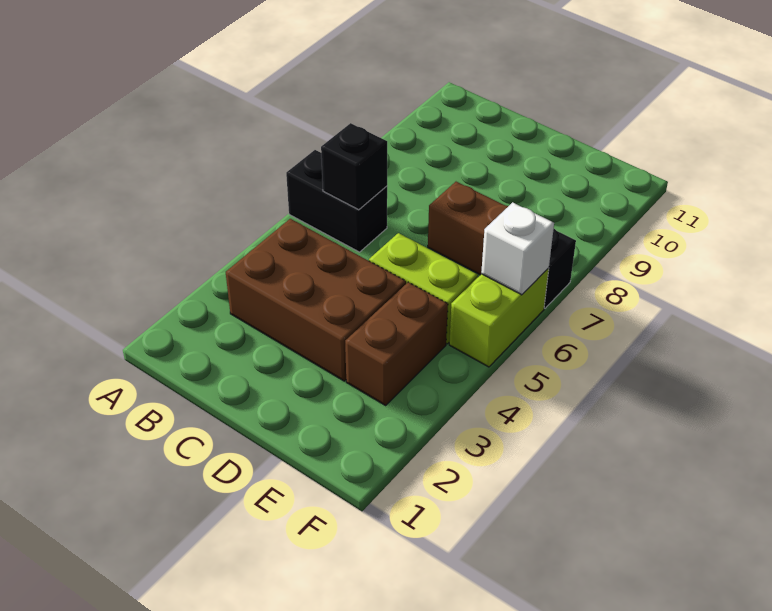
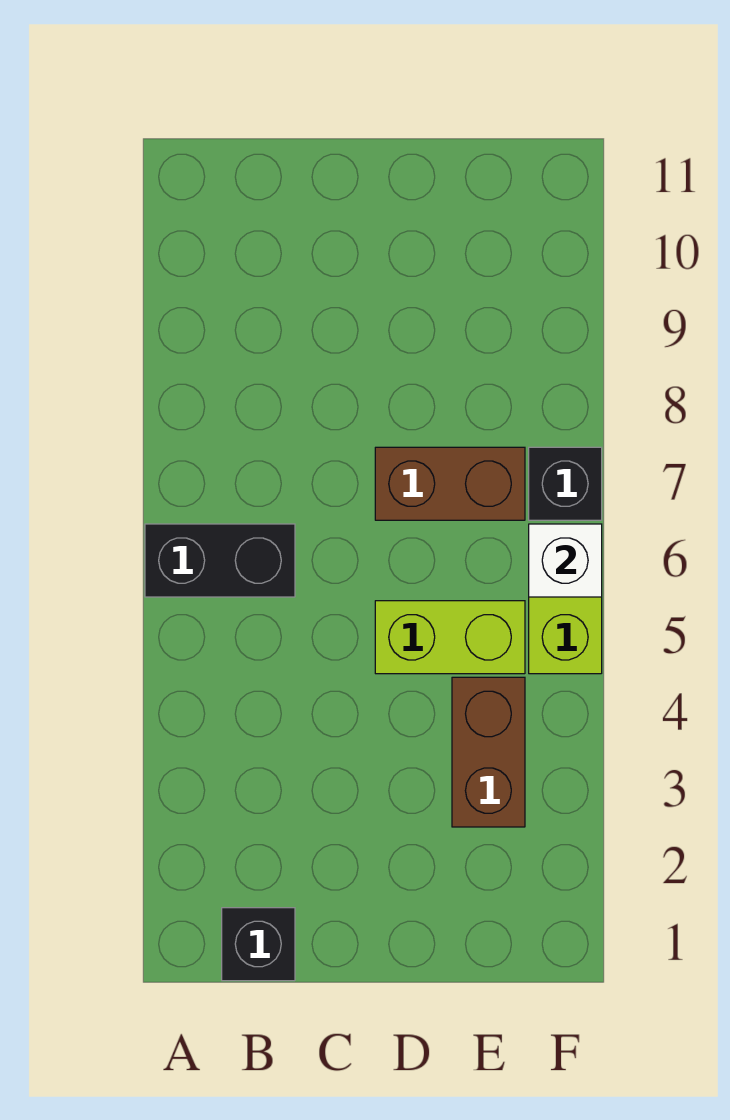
brown brick B3:D4 level 1 -> none
black brick B6 level 2 -> black brick B1 level 1

